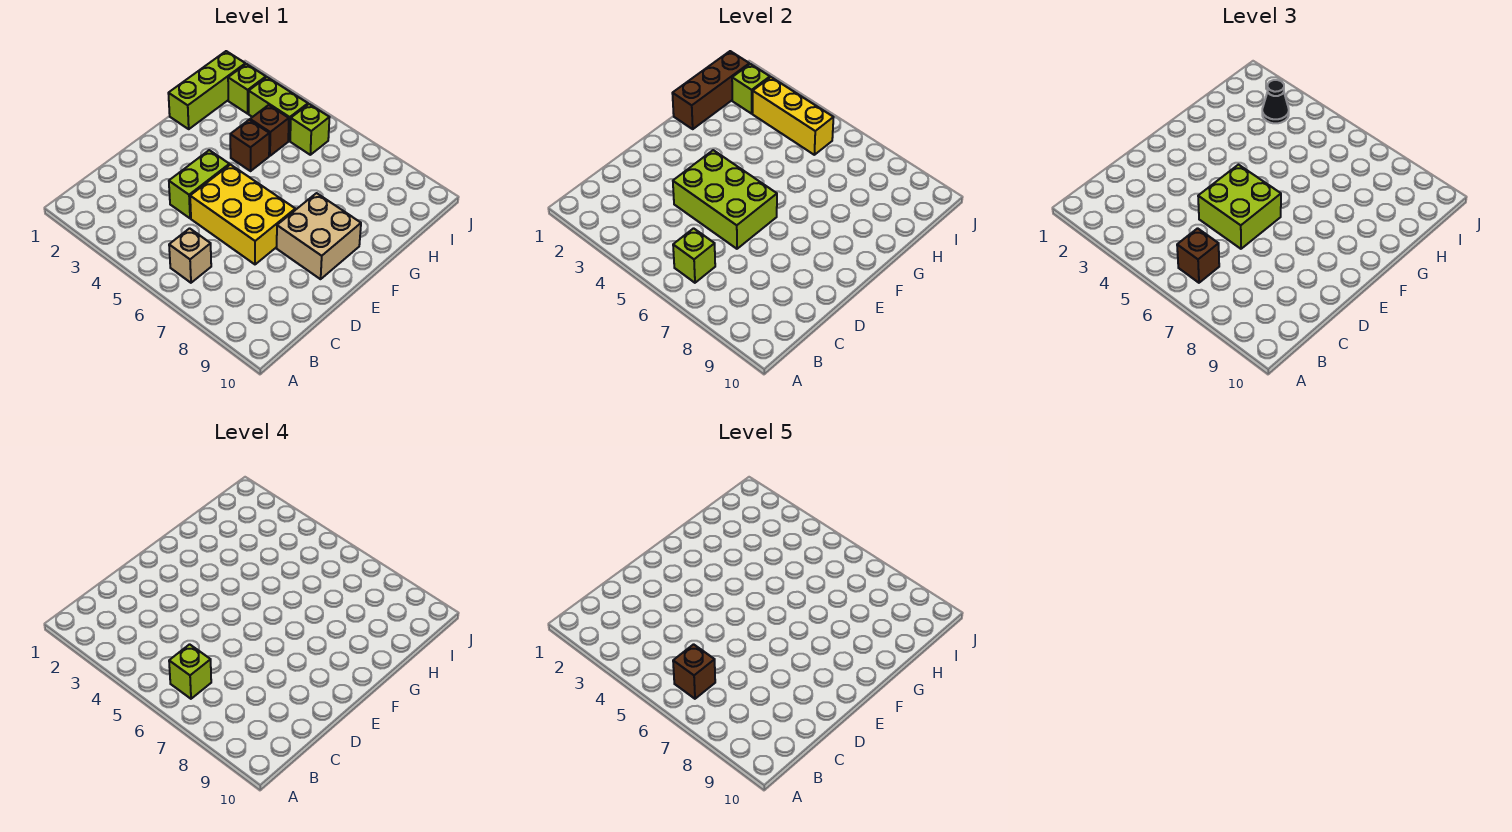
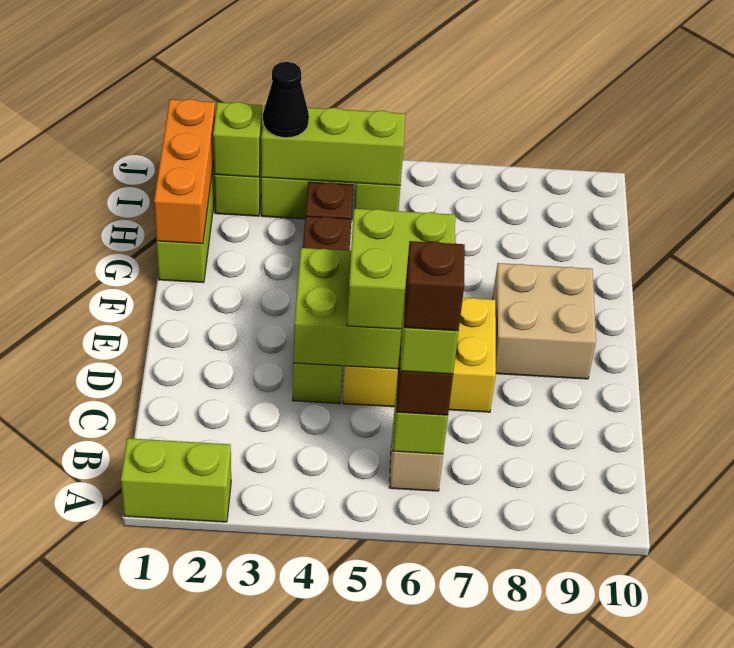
none -> lime brick A1:A2 level 1
brown brick G1:I1 level 2 -> orange brick G1:I1 level 2
yellow brick I3:I5 level 2 -> lime brick I3:I5 level 2

